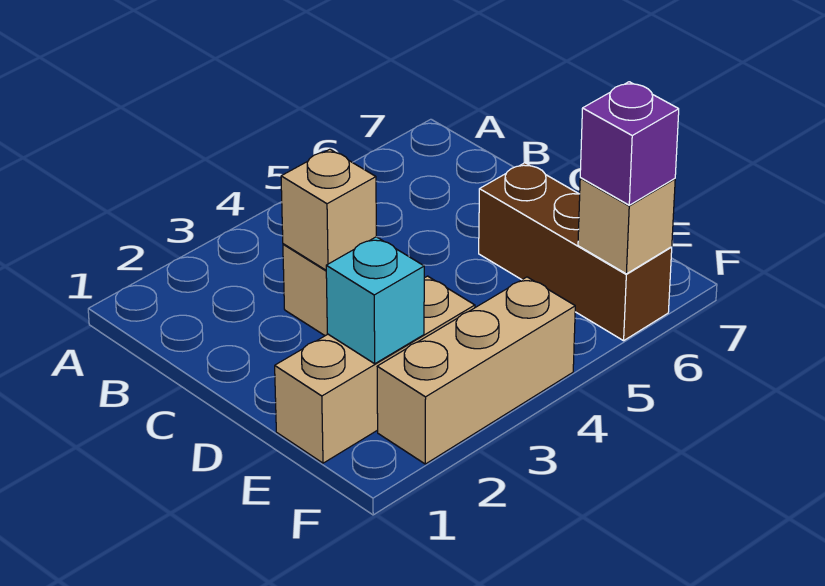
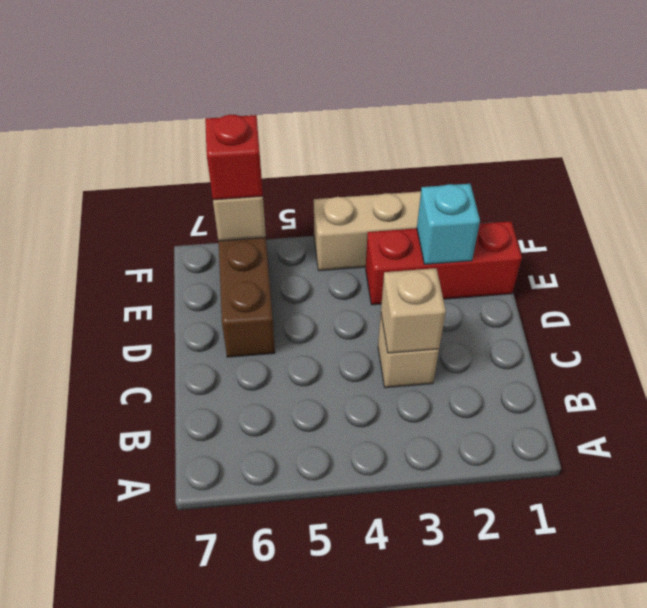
tan brick E1:E3 level 1 -> red brick E1:E3 level 1
purple brick F6 level 3 -> red brick F6 level 3

